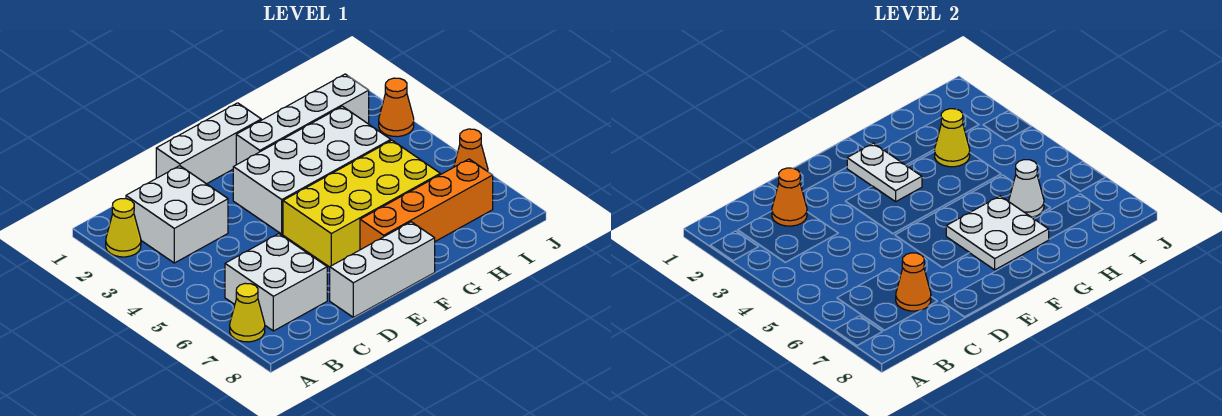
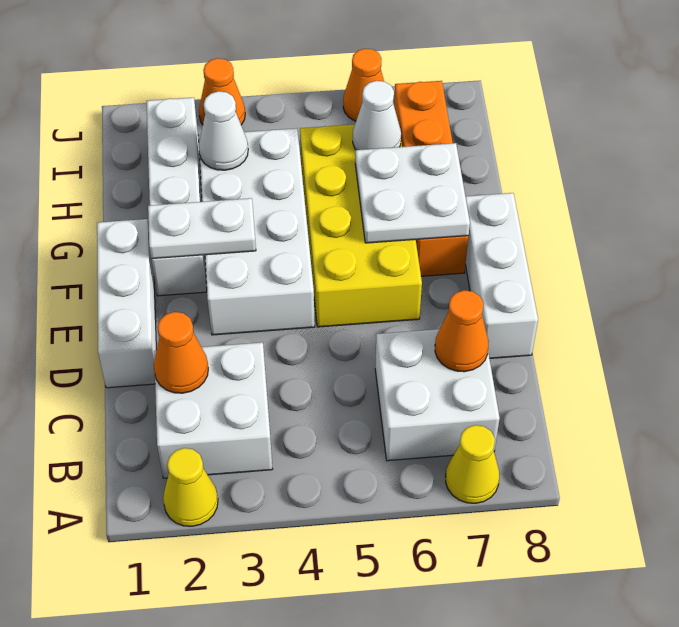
yellow cone H3 level 2 -> white cone H3 level 2

